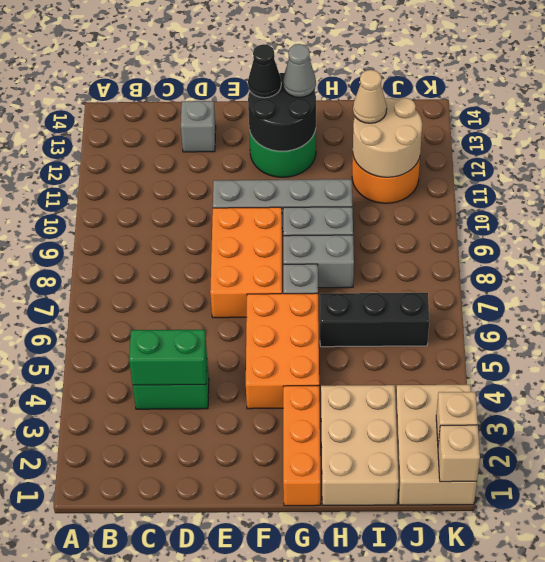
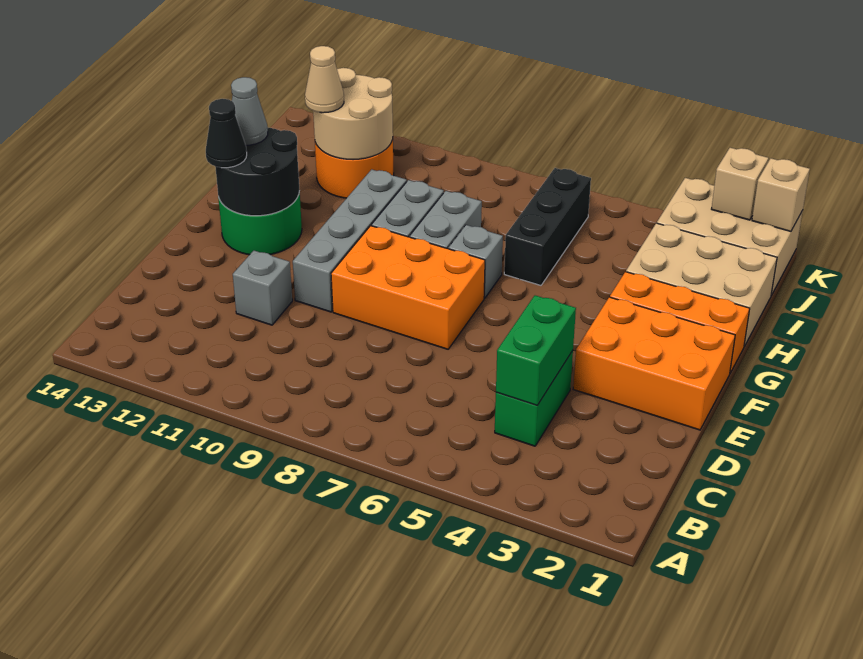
grey brick D13 level 1 -> grey brick D11 level 1
orange brick F4:G6 level 1 -> orange brick E1:F3 level 1

